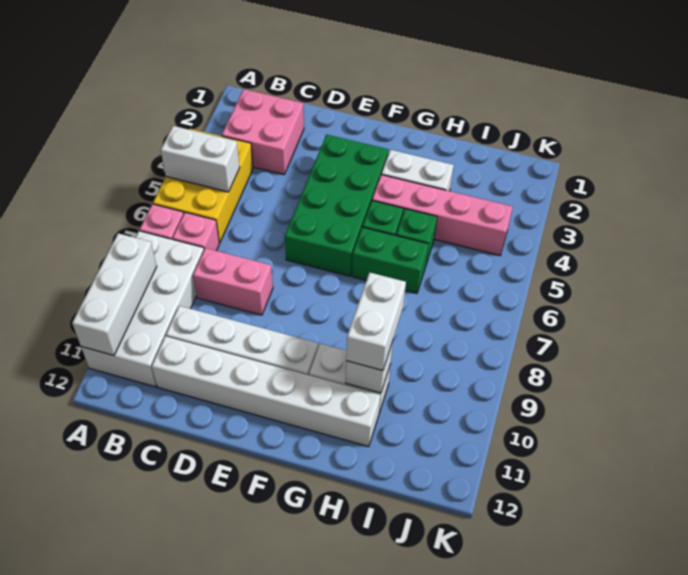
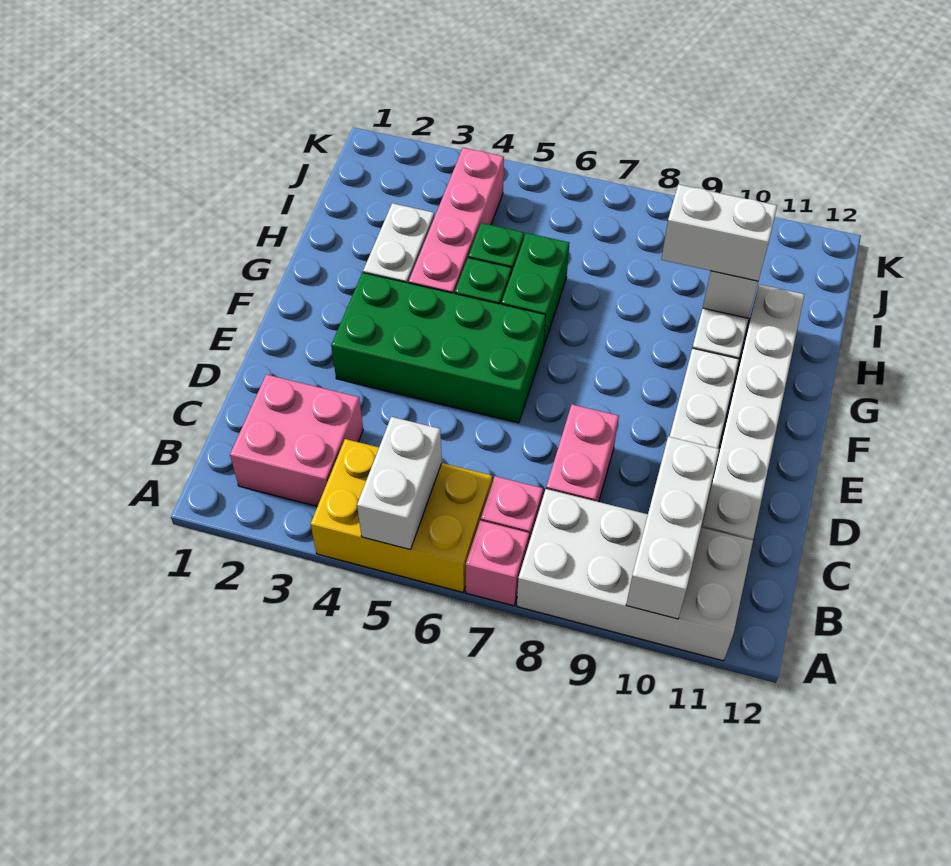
white brick A9:A11 level 2 -> white brick A10:C10 level 2

